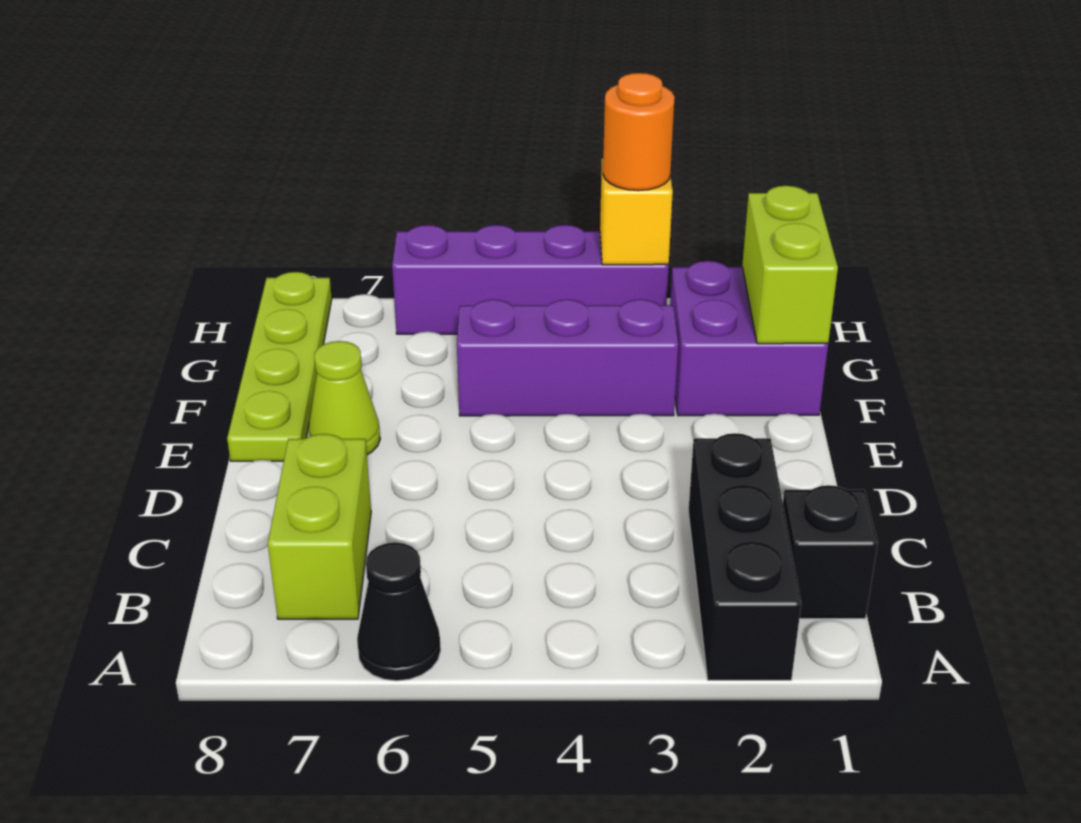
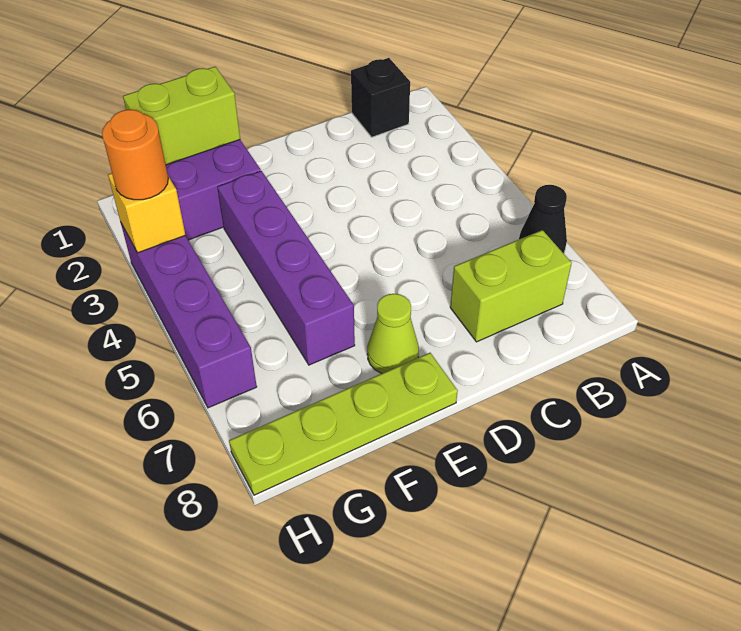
black brick A2:C2 level 1 -> none
purple brick F3:F5 level 1 -> purple brick F3:F6 level 1

